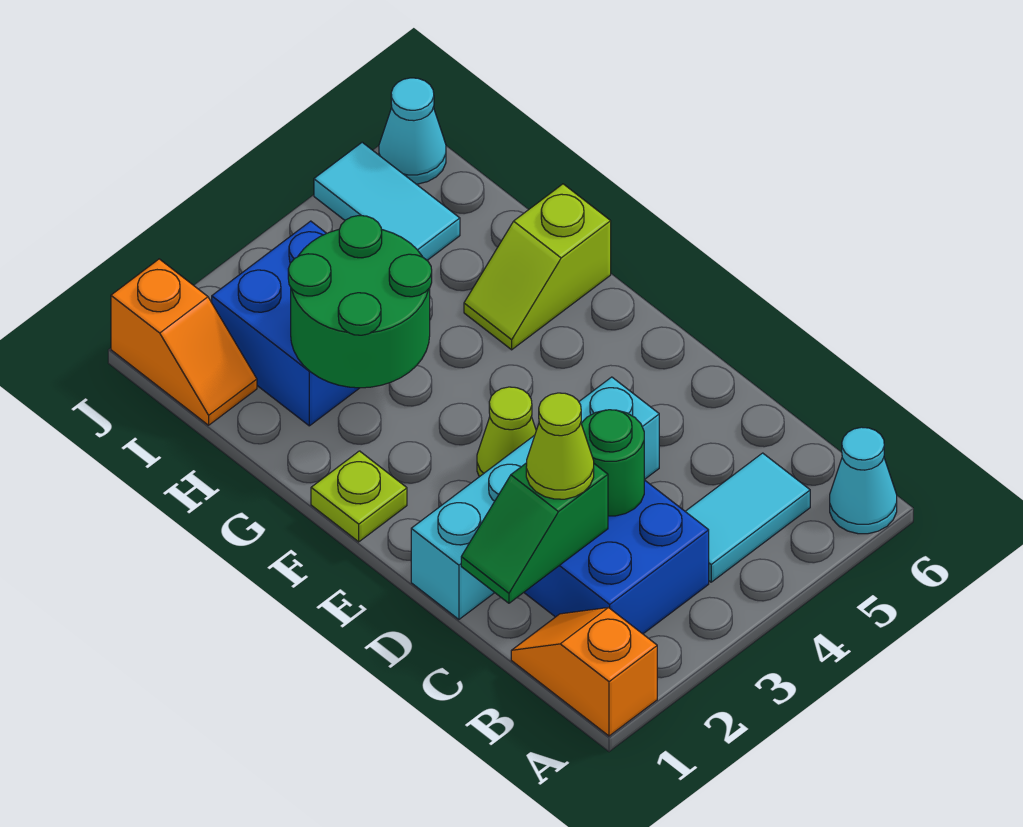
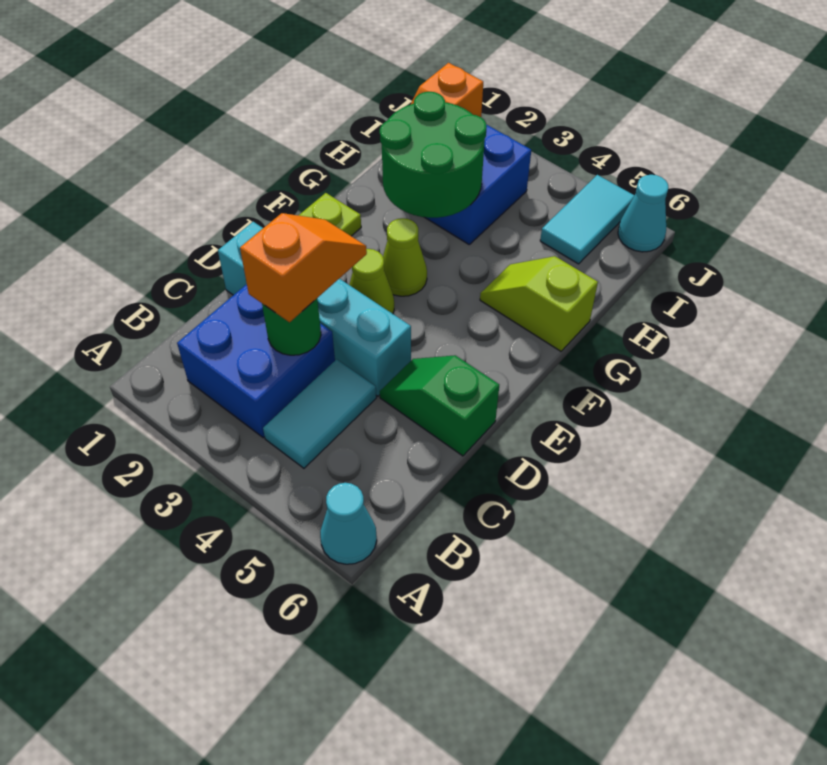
orange slope A1:B1 level 1 top A -> orange slope C3:D3 level 3 top C
cyan tile B4:B5 level 1 -> cyan tile B4:C4 level 1
green slope C1:C2 level 2 top 2 -> green slope D5:D6 level 1 top 6
lime cone C2 level 3 -> lime cone F3 level 1

